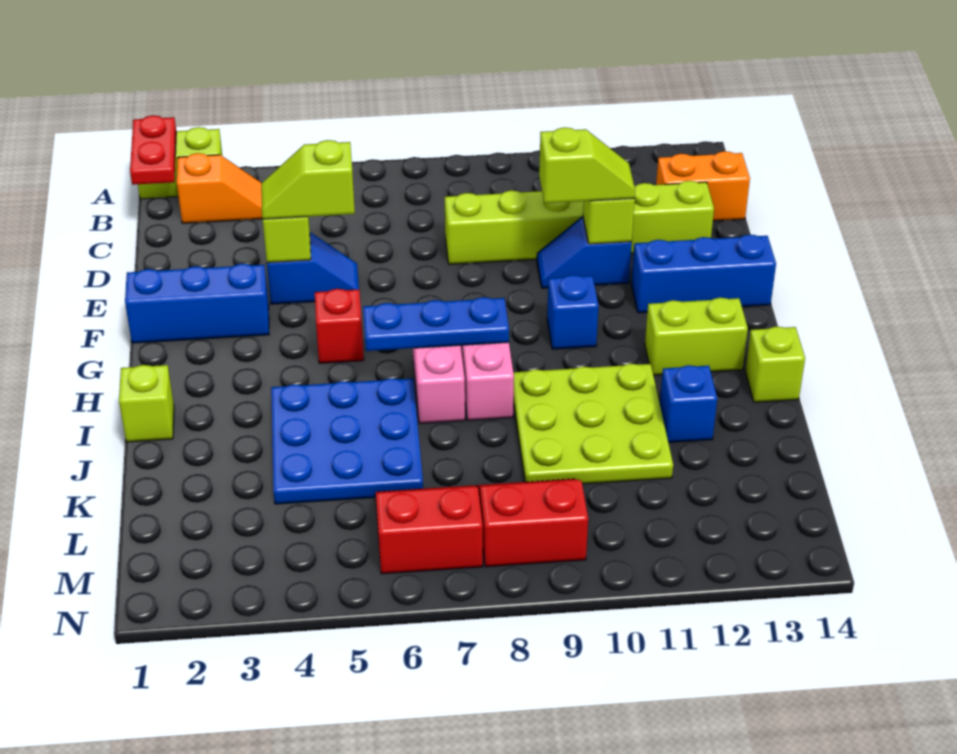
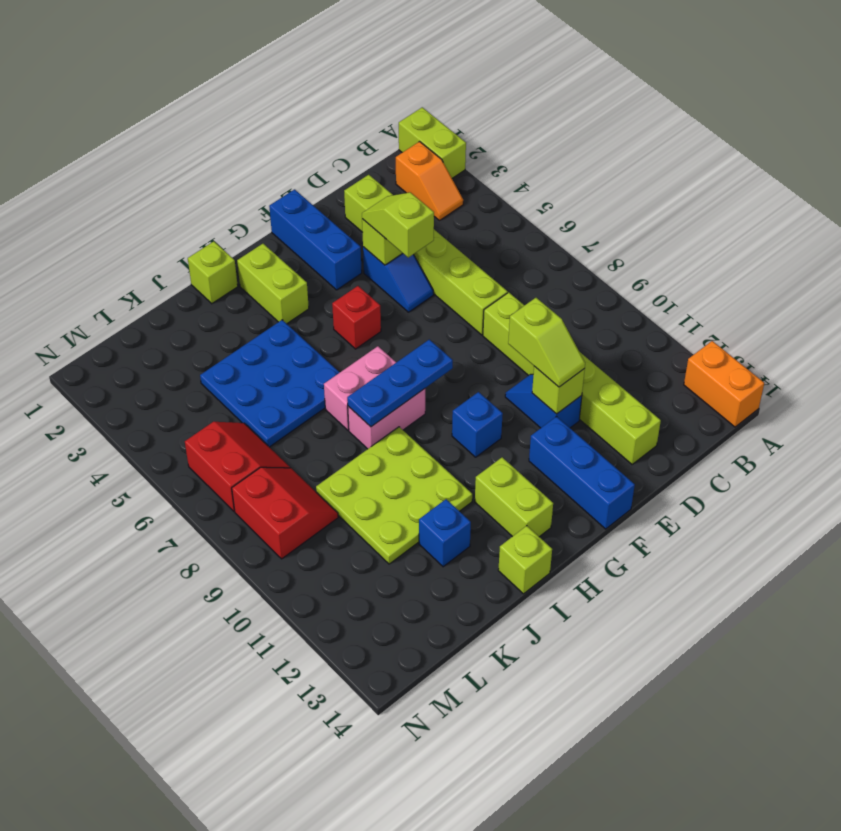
red plate A1:B1 level 2 -> none
orange brick C13:C14 level 1 -> orange brick A13:A14 level 1
none -> lime brick D2:D7 level 1
none -> lime brick H2:H3 level 1
blue plate H6:H8 level 2 -> blue plate G8:I8 level 2

